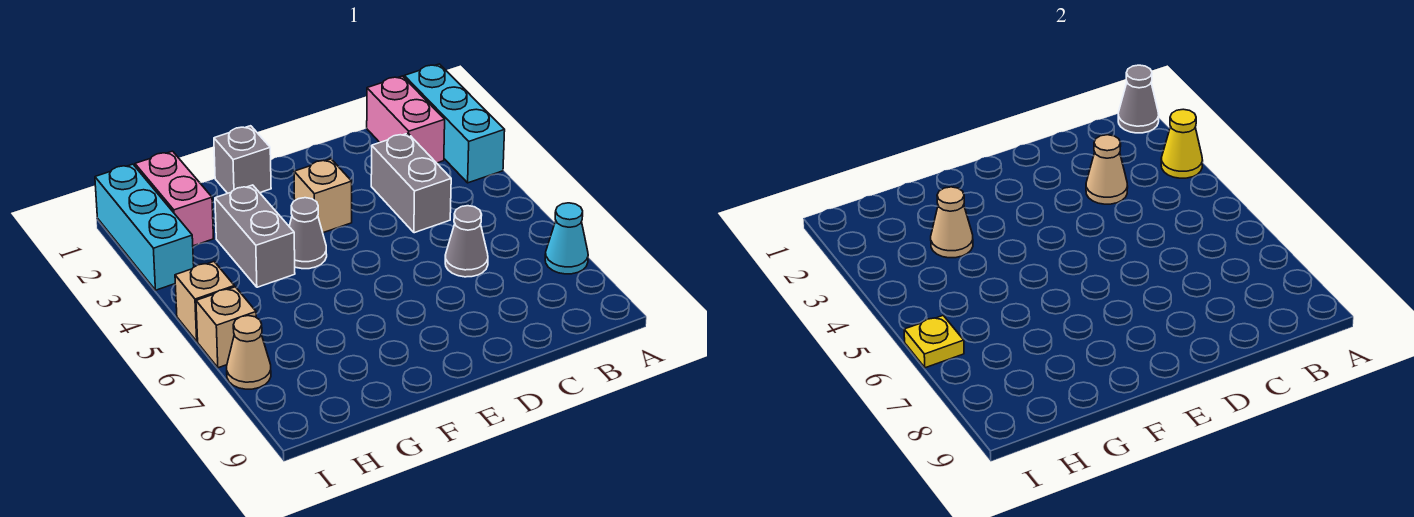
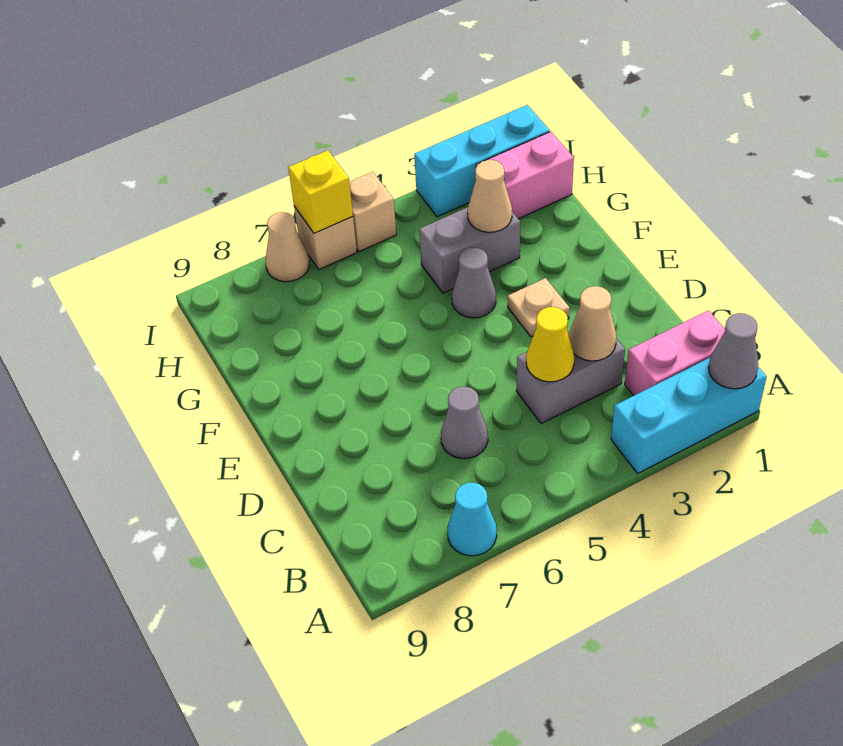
yellow cone A3 level 2 -> yellow cone C4 level 2
tan brick E3 level 1 -> tan plate E3 level 1
grey brick F1 level 1 -> none
yellow plate I6 level 2 -> yellow brick I6 level 2

